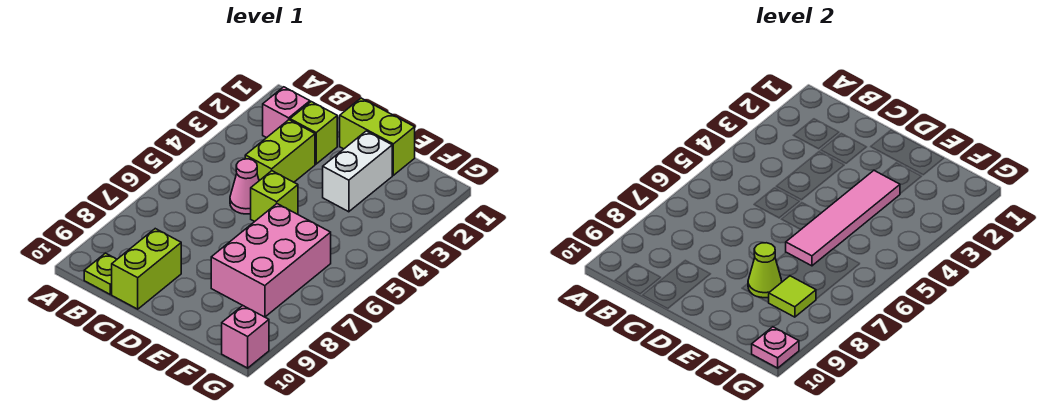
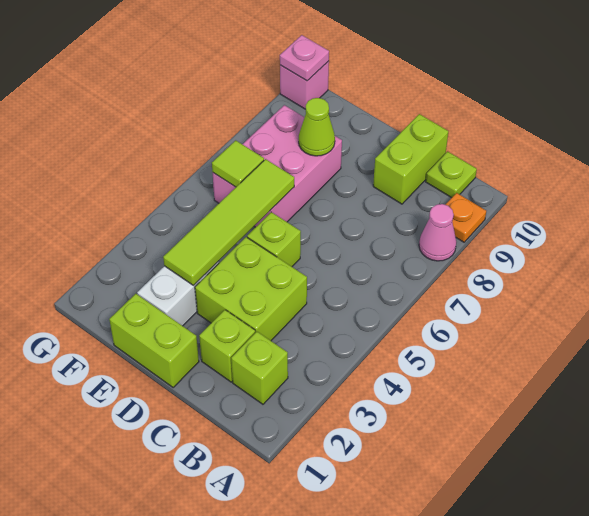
none -> orange plate A9 level 1
pink brick B2 level 1 -> lime brick B2 level 1
lime brick C3:C4 level 1 -> lime brick C3:D4 level 1
pink cone C5 level 1 -> pink cone A8 level 1
pink tile E3:E6 level 2 -> lime tile E3:E6 level 2
lime tile F8 level 2 -> lime tile F6 level 2

